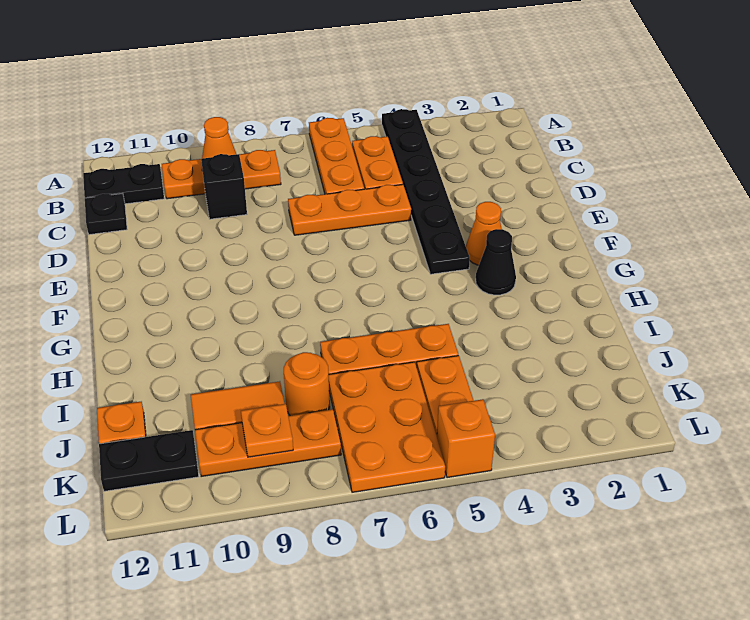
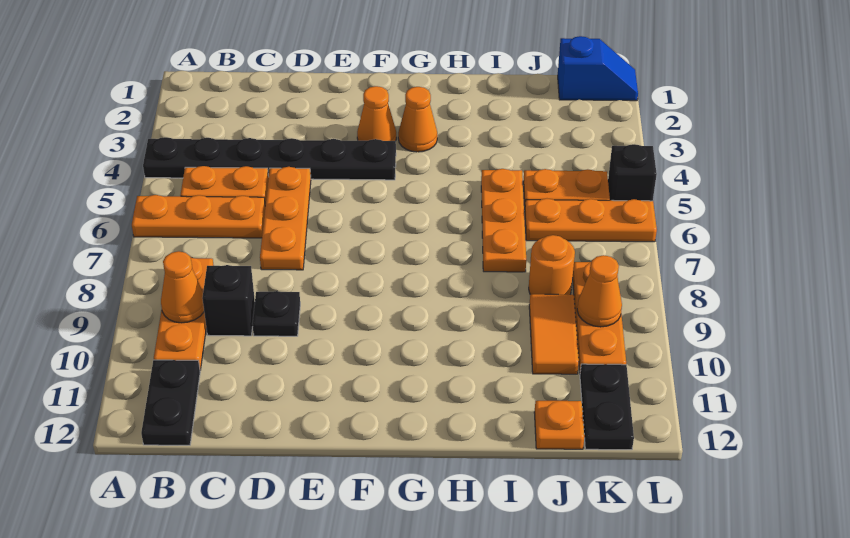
black plate C12 level 1 -> black plate D9 level 1
black cone G3 level 1 -> orange cone G3 level 1
orange plate J6:L7 level 1 -> orange plate J6:L6 level 1
none -> blue slope K1:L1 level 1 top K
orange plate K9 level 2 -> orange cone K9 level 2
orange brick L5 level 1 -> black brick L5 level 1

